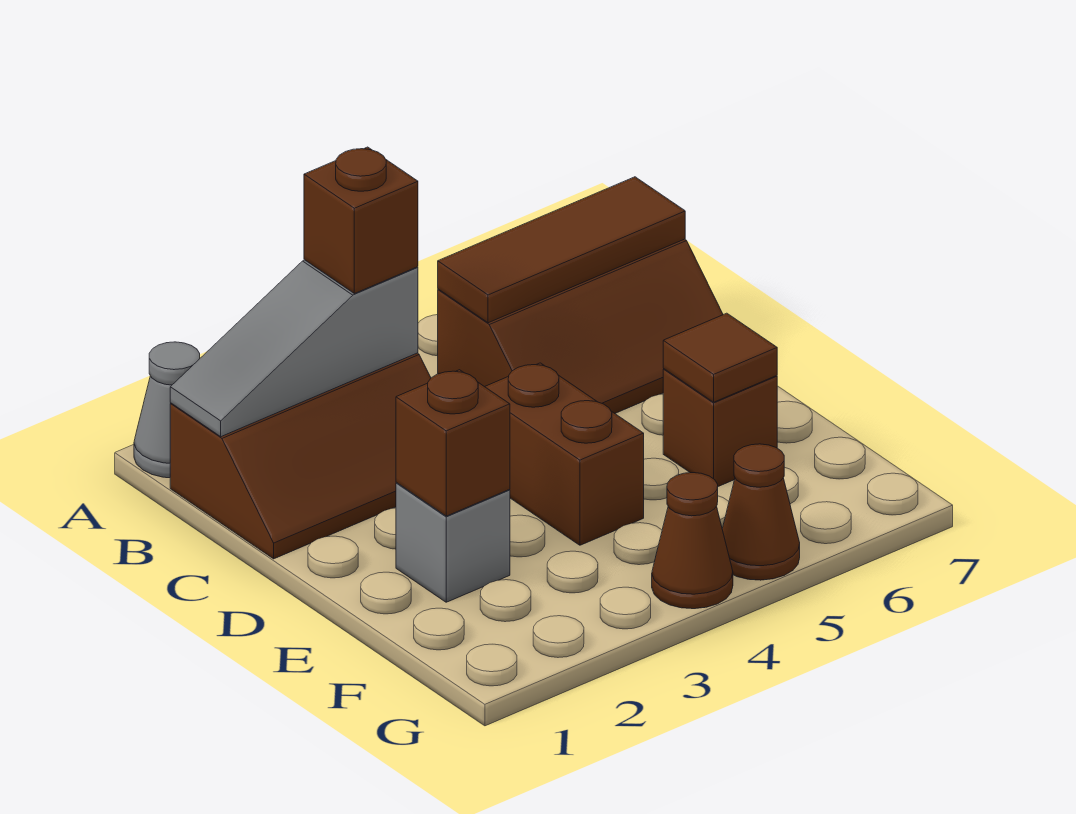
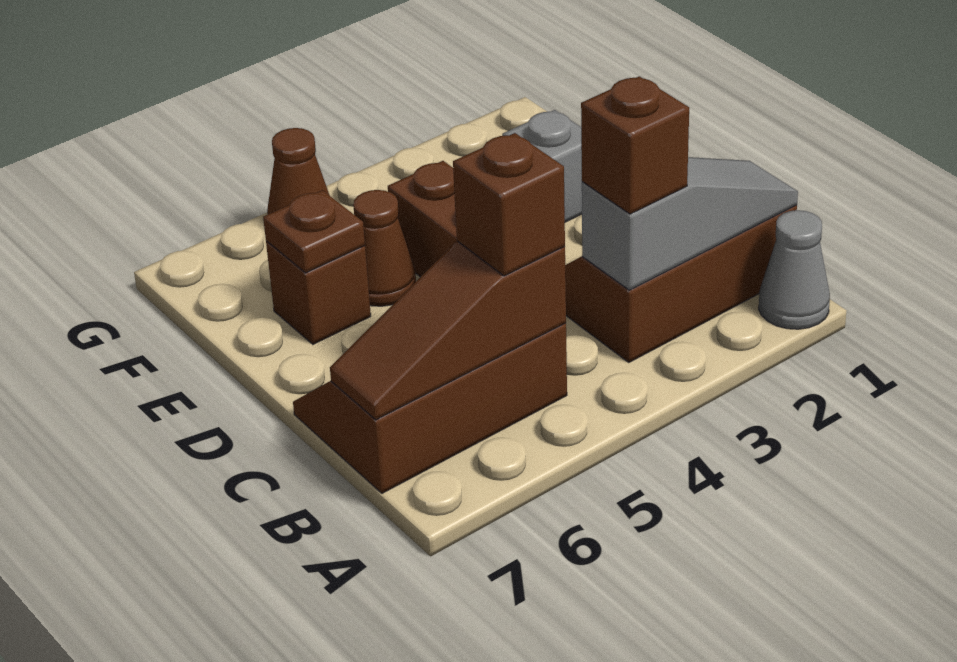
brown tile B5:B7 level 2 -> brown slope B5:B7 level 2 top 5
brown brick E2 level 2 -> brown brick B5 level 3
brown tile E6 level 2 -> brown plate E6 level 2
brown cone G4 level 1 -> brown cone E5 level 1

